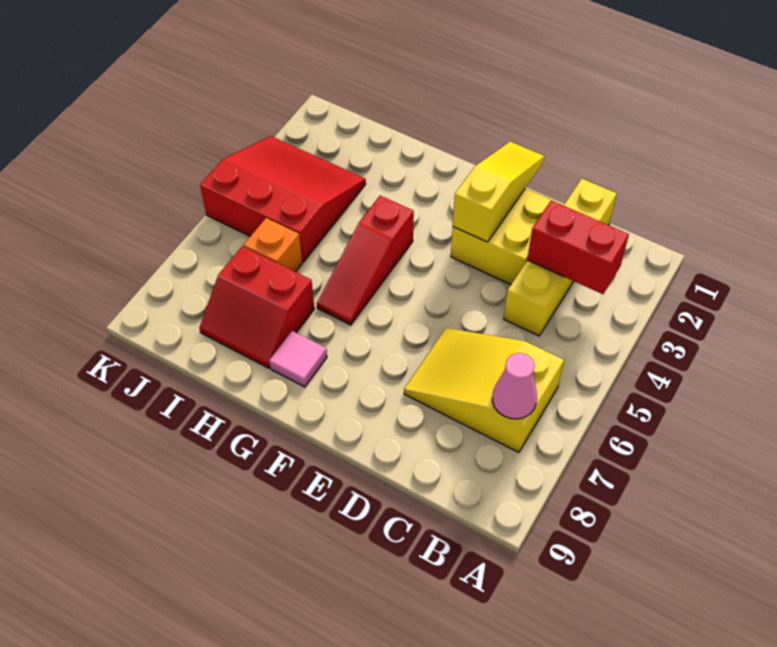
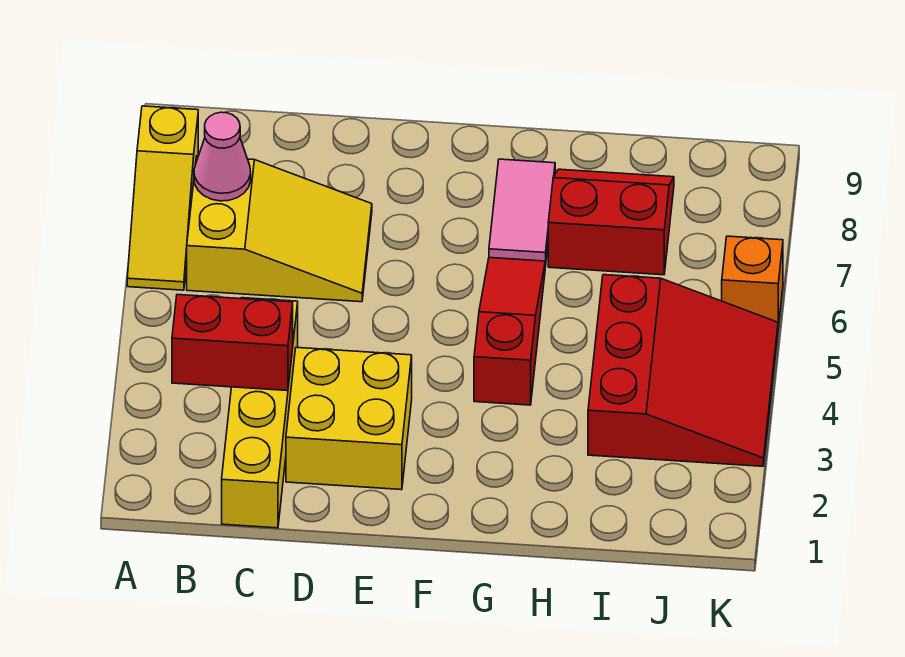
yellow slope E1:E3 level 2 top 3 -> yellow slope A6:A8 level 1 top 8
pink tile G8 level 1 -> pink tile G7:G8 level 1
red slope I3:K5 level 1 top 5 -> red slope I3:K5 level 1 top I
orange brick I6 level 1 -> orange brick K6 level 1

